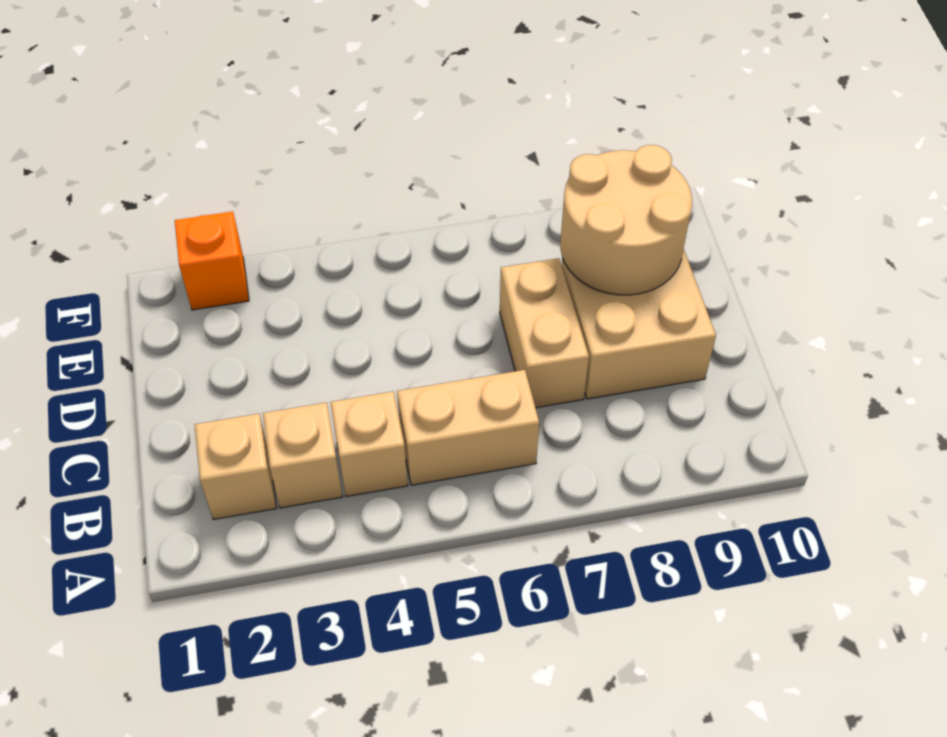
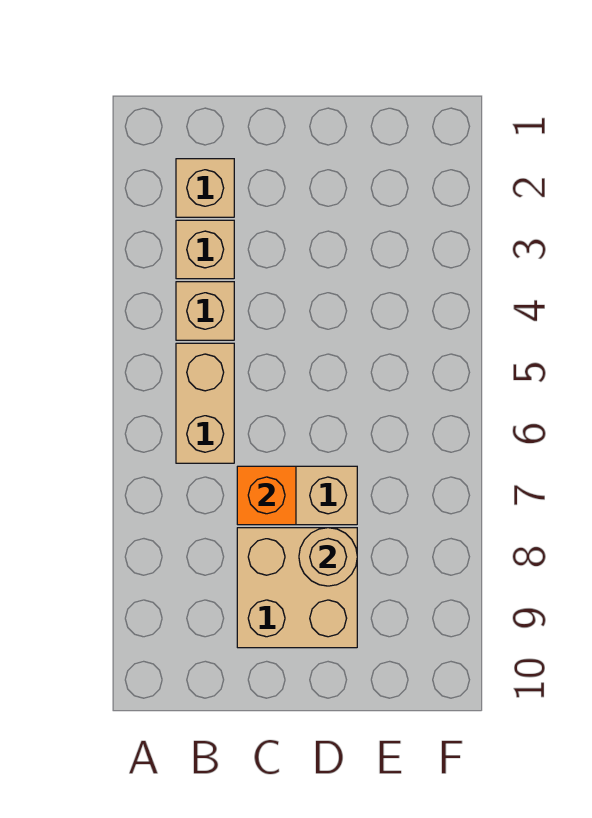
tan round brick D8:E9 level 2 -> tan round brick D8 level 2
orange brick F2 level 1 -> orange brick C7 level 2

